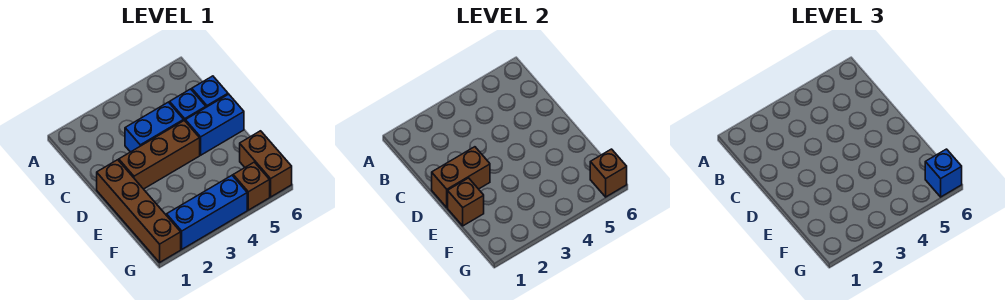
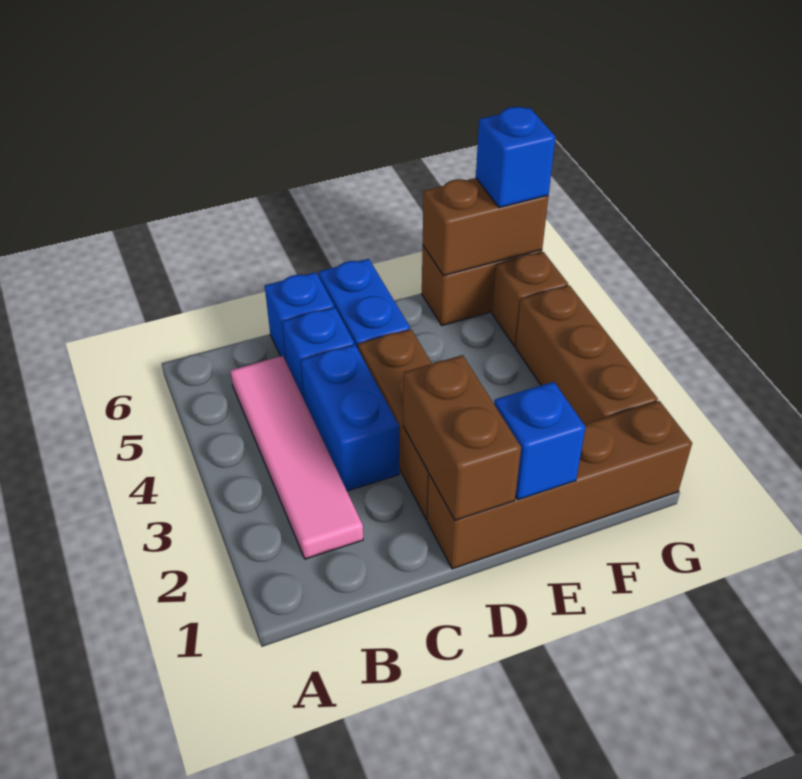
none -> pink tile B2:B5 level 1
brown brick E1 level 2 -> blue brick E1 level 2
blue brick G2:G4 level 1 -> brown brick G2:G4 level 1
brown brick G6 level 2 -> brown brick F6:G6 level 2

